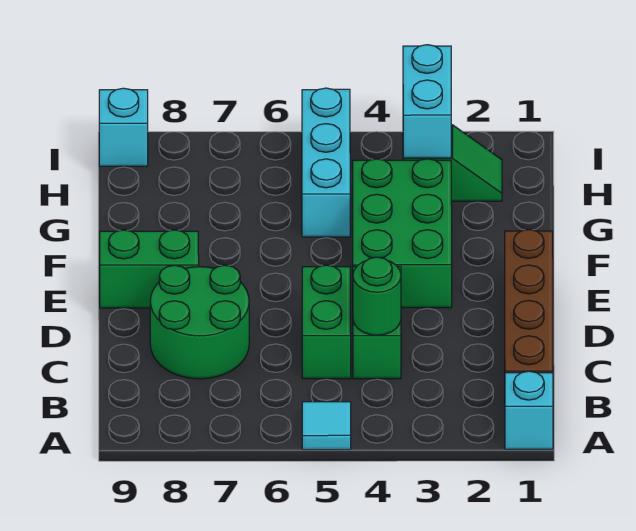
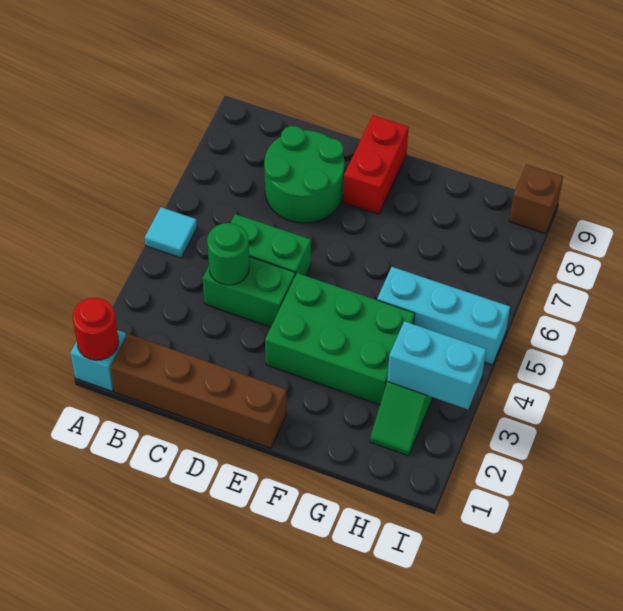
none -> red round brick A1 level 2
green brick E8:E9 level 1 -> red brick E8:E9 level 1
cyan brick I9 level 1 -> brown brick I9 level 1

